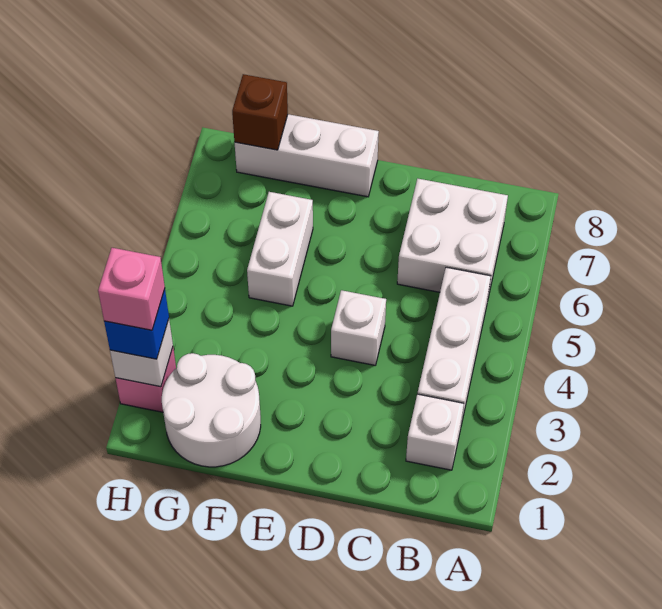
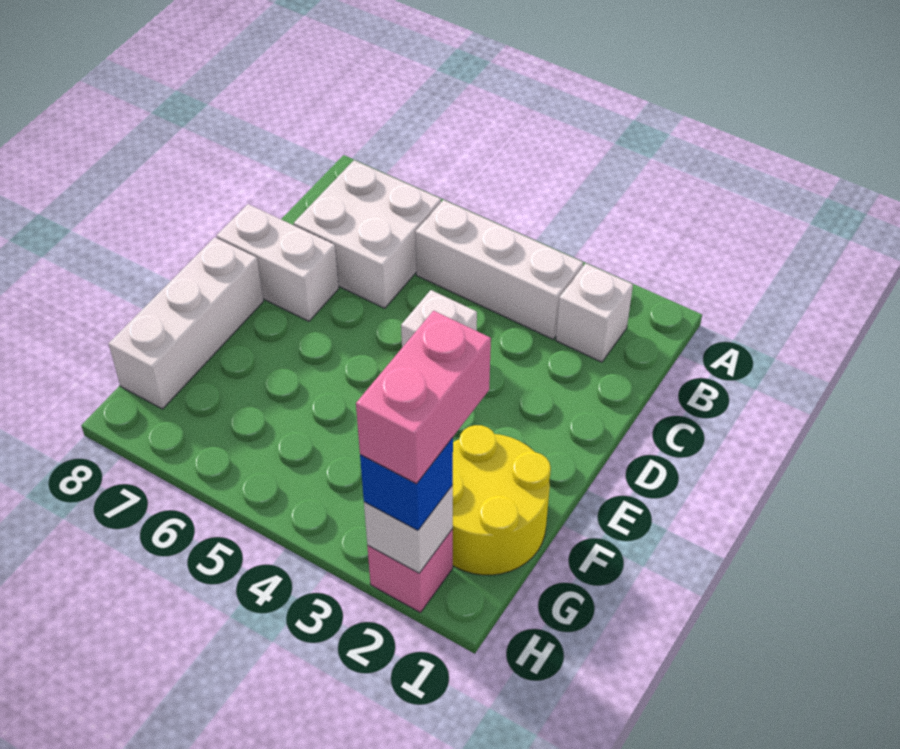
white round brick F1:G2 level 1 -> yellow round brick F1:G2 level 1
white brick F5:F6 level 1 -> white brick D7:D8 level 1
brown brick G8 level 2 -> none
pink brick H2 level 4 -> pink brick G2:H2 level 4

